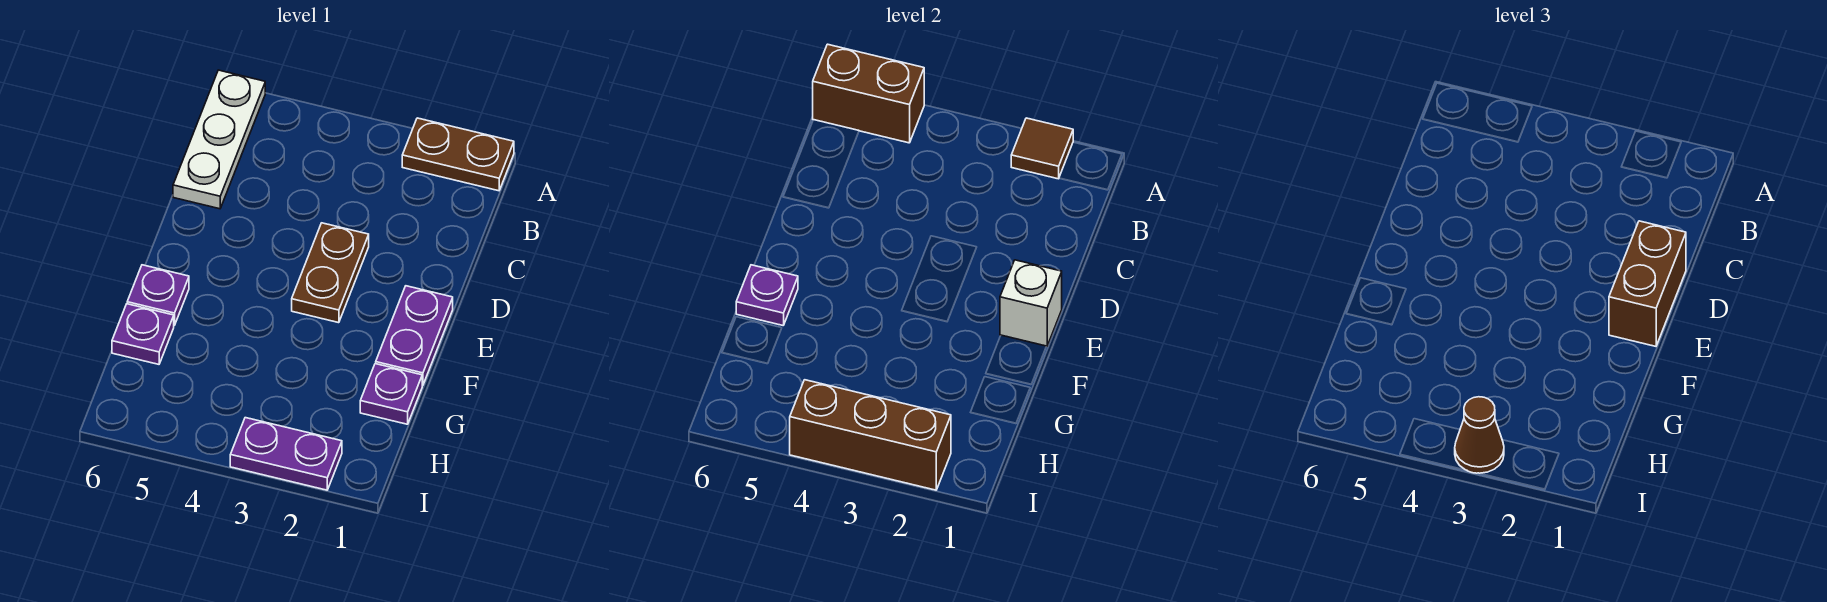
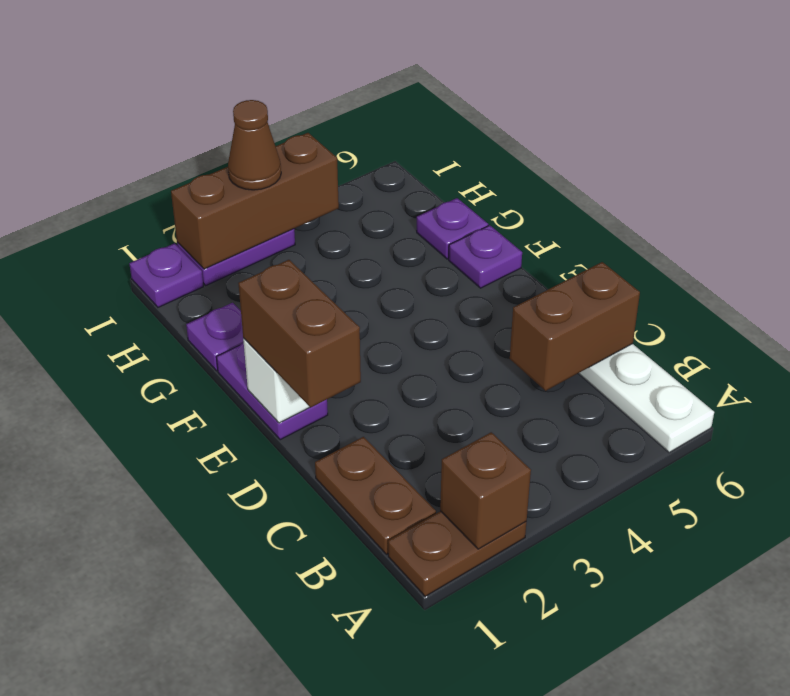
brown tile A2 level 2 -> brown brick A2 level 2
brown brick A5:A6 level 2 -> brown brick C5:C6 level 2
brown plate D3:E3 level 1 -> brown plate B1:C1 level 1
purple plate F6 level 2 -> purple plate I1 level 1

